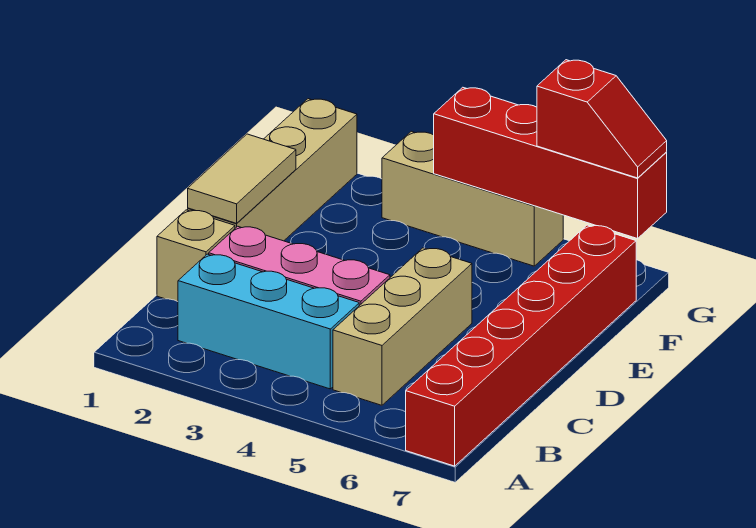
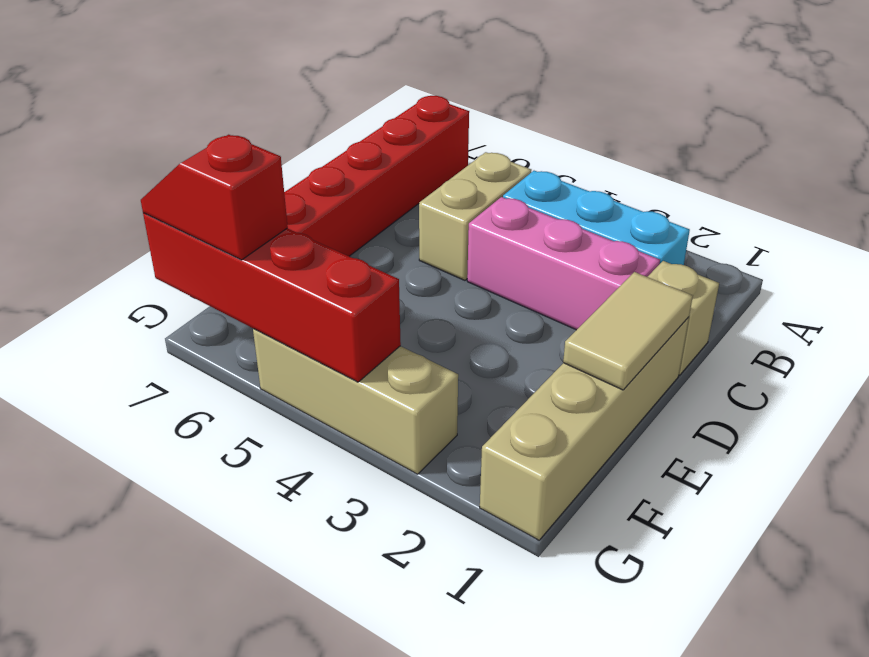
tan brick B5:D5 level 1 -> tan brick B5:C5 level 1

